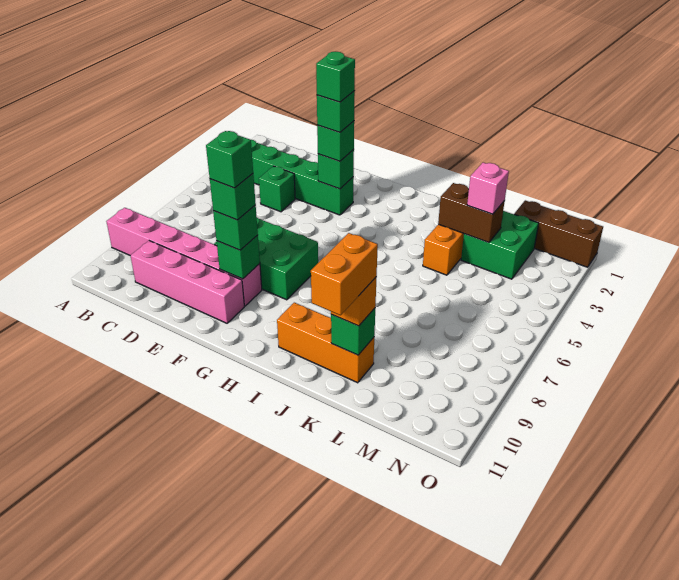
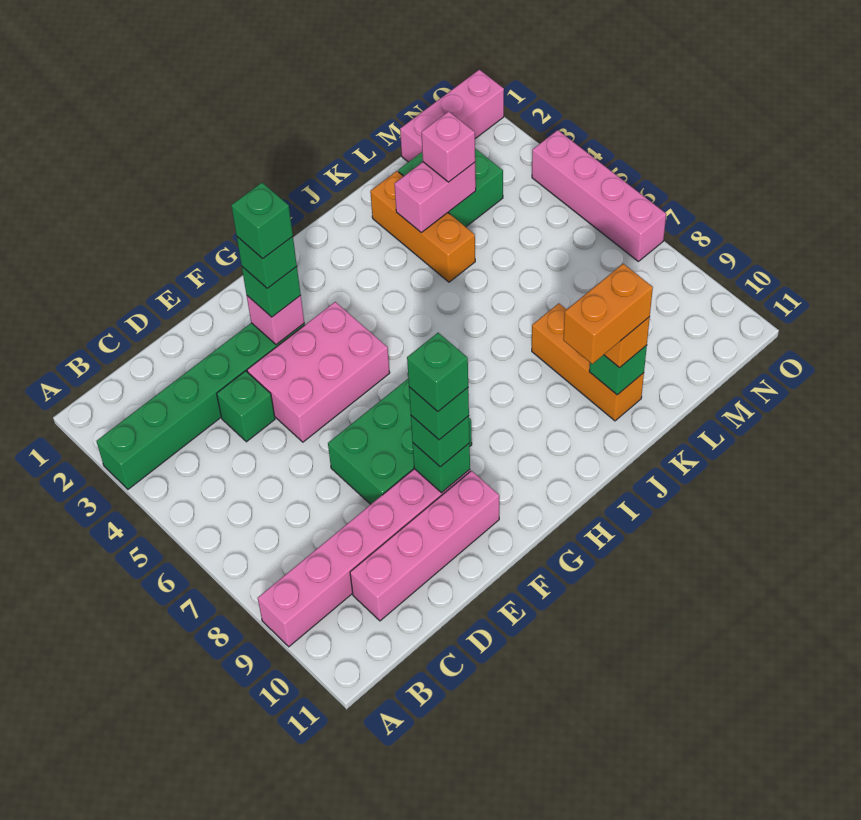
none -> pink brick E4:G5 level 1
green brick F3 level 2 -> pink brick F3 level 2
orange brick I10:K10 level 1 -> orange brick K8:K10 level 1
brown brick K3:L3 level 2 -> pink brick K3:L3 level 2
orange brick K10:K11 level 4 -> orange brick J10:K10 level 4
brown brick M1:O1 level 1 -> pink brick M1:O1 level 1
none -> pink brick O4:O7 level 1

